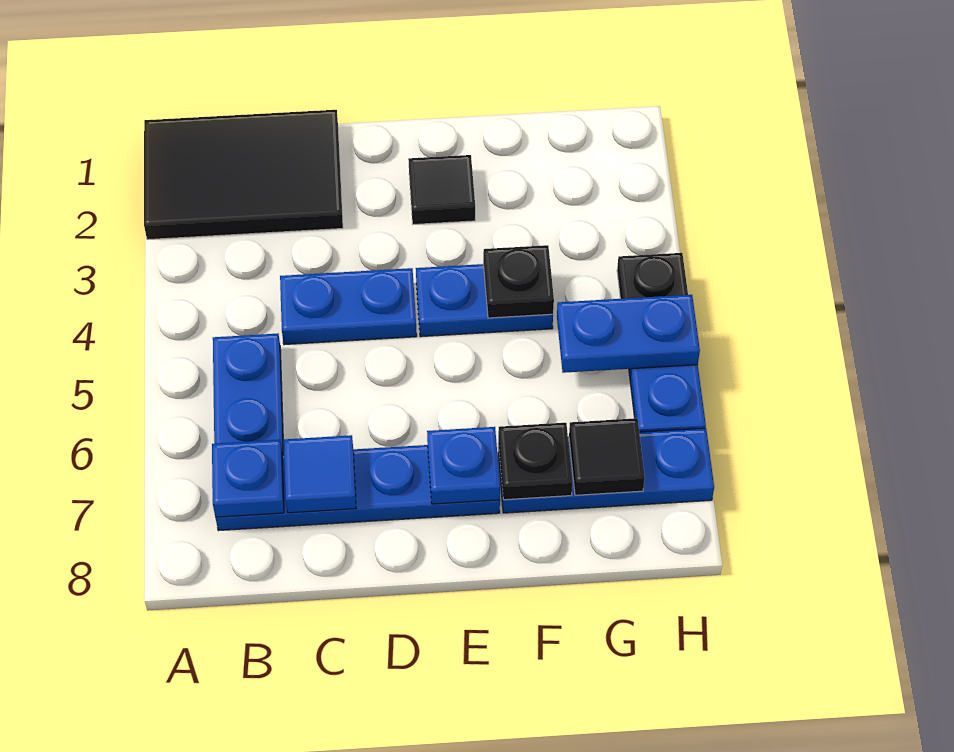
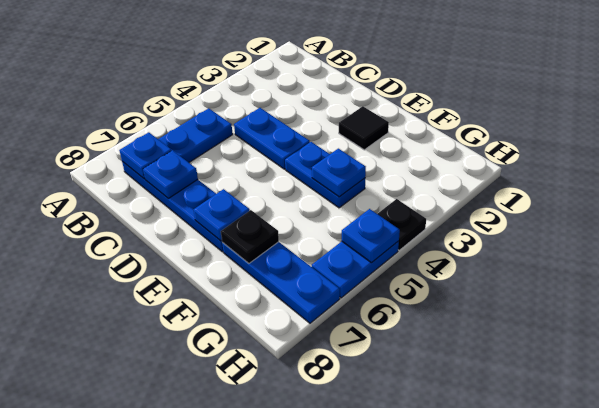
black tile A1:C2 level 1 -> none
blue tile C7 level 2 -> blue plate C7 level 2
black plate F4 level 2 -> blue plate F4 level 2
blue plate G5:H5 level 2 -> blue plate H5 level 2
black tile G7 level 2 -> none

